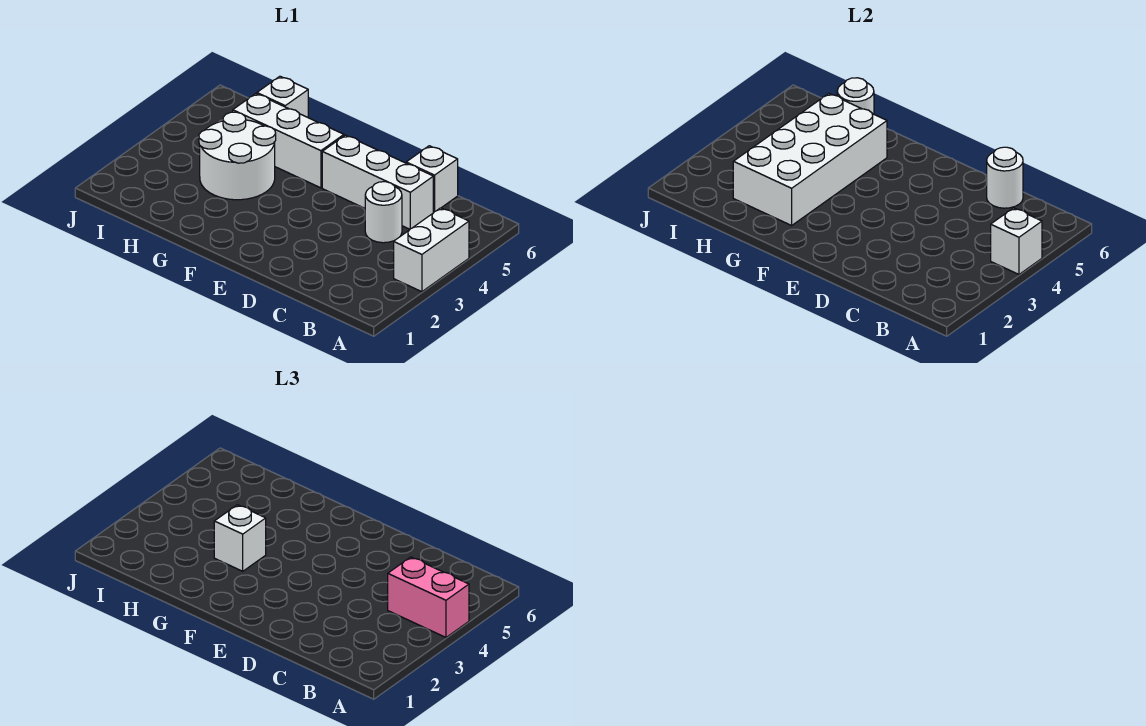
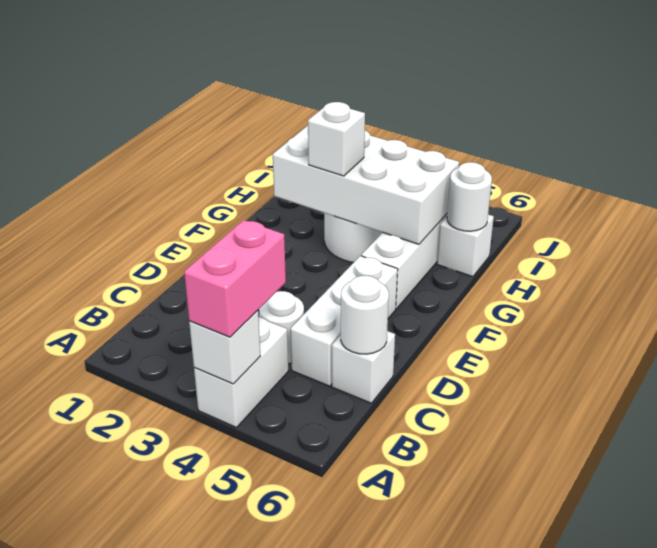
white brick A3:A4 level 1 -> white brick A4:B4 level 1

